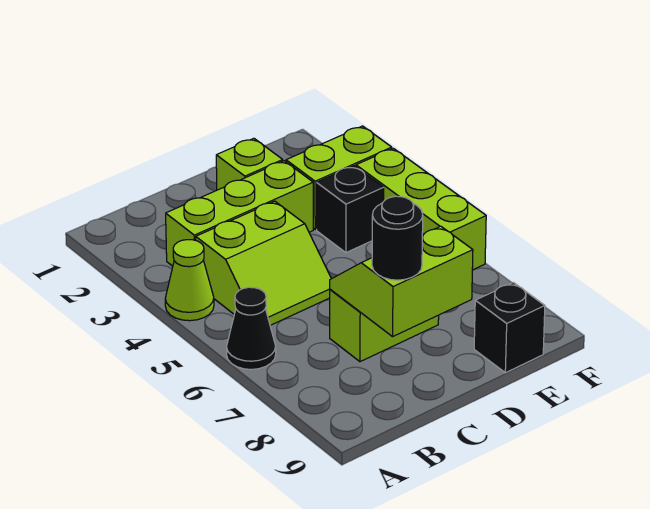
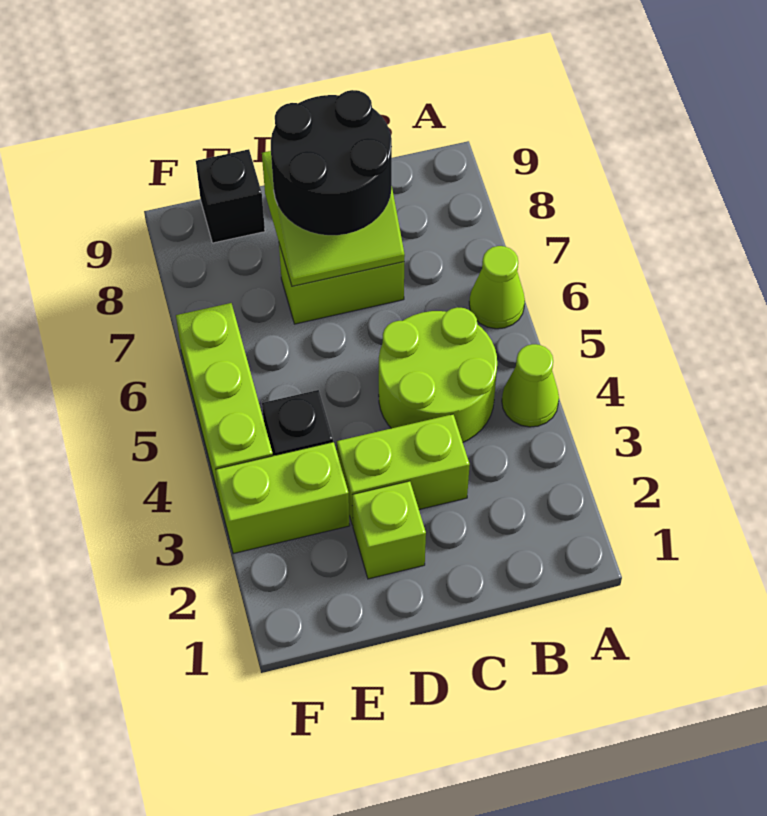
black cone A6 level 1 -> lime cone A6 level 1
lime brick B3:D3 level 1 -> lime brick C3:D3 level 1
lime slope B4:C5 level 1 top 4 -> lime round brick B4:C5 level 1
black round brick C8 level 3 -> black round brick C7:D8 level 3

